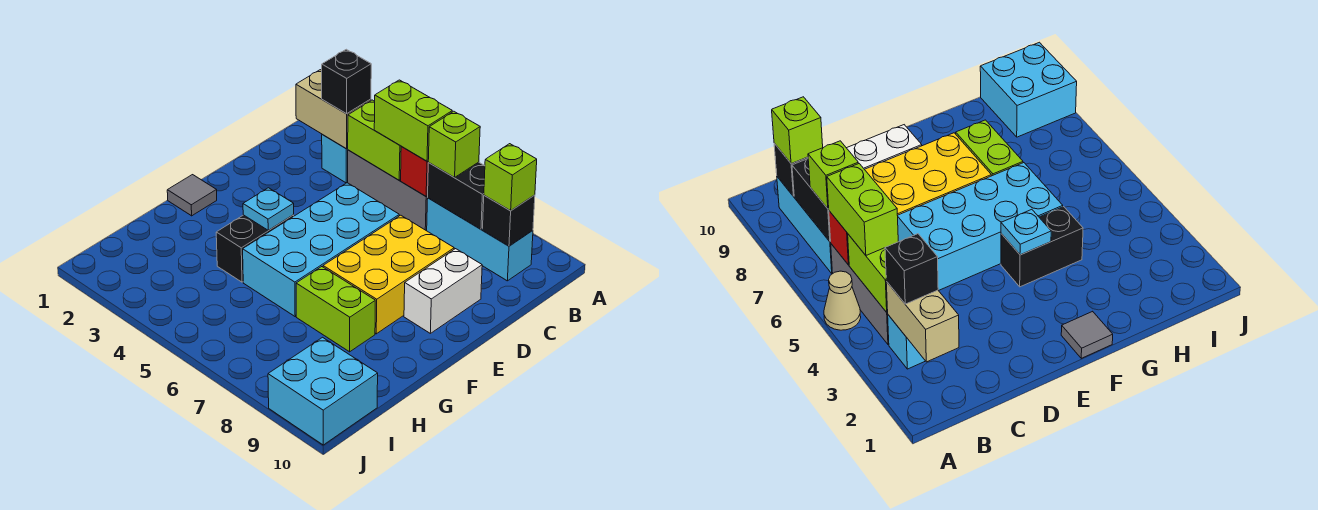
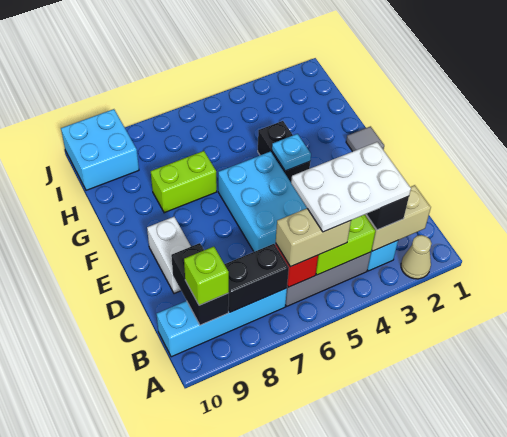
tan cone A5 level 1 -> tan cone A2 level 1
none -> white plate B3:C5 level 4
lime brick B5:B6 level 3 -> tan brick B5:B6 level 3
cyan brick B7:B9 level 1 -> cyan brick B7:B10 level 1
lime brick B7 level 3 -> none
black brick B9 level 2 -> black brick B9:C9 level 2
cyan brick D5:G6 level 1 -> cyan brick D5:F6 level 1
yellow brick D7:F8 level 1 -> none

